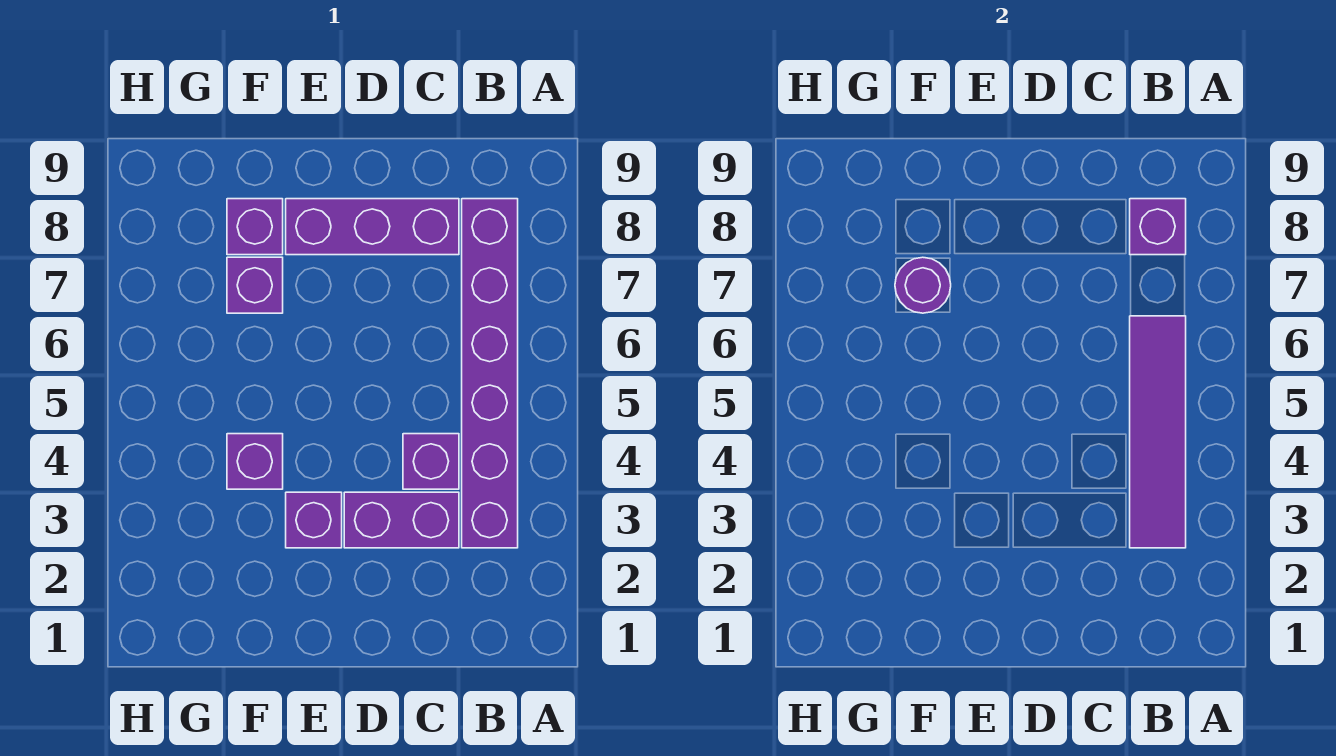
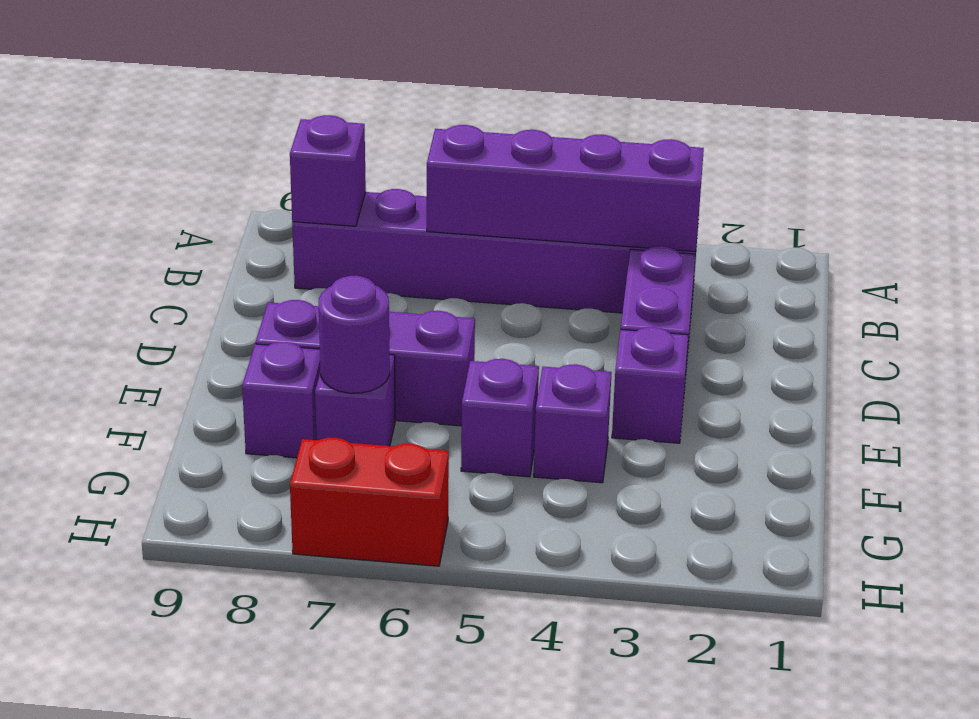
purple tile B3:B6 level 2 -> purple brick B3:B6 level 2
purple brick C4 level 1 -> purple brick F5 level 1
purple brick C8:E8 level 1 -> purple brick E6:E8 level 1
none -> red brick H6:H7 level 1

